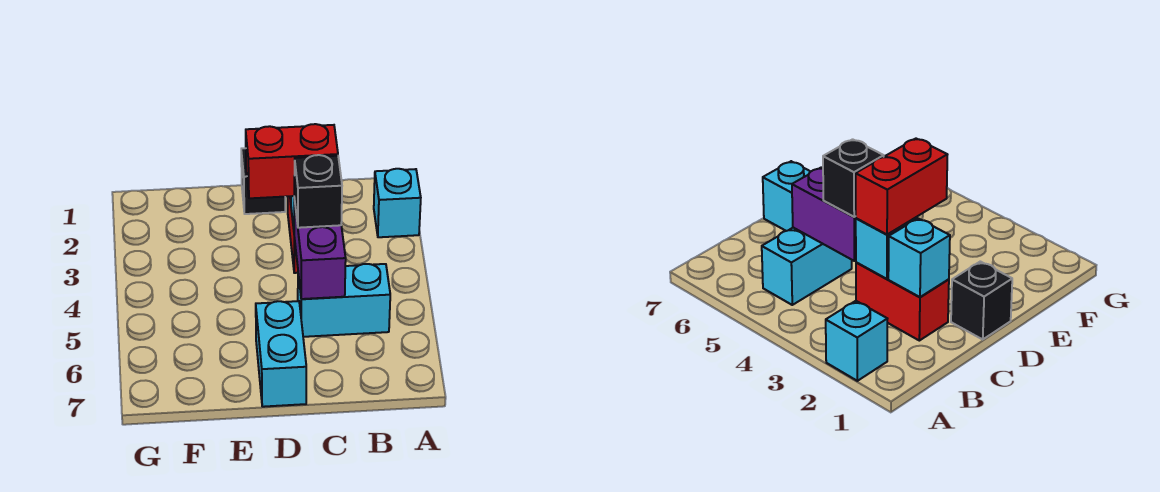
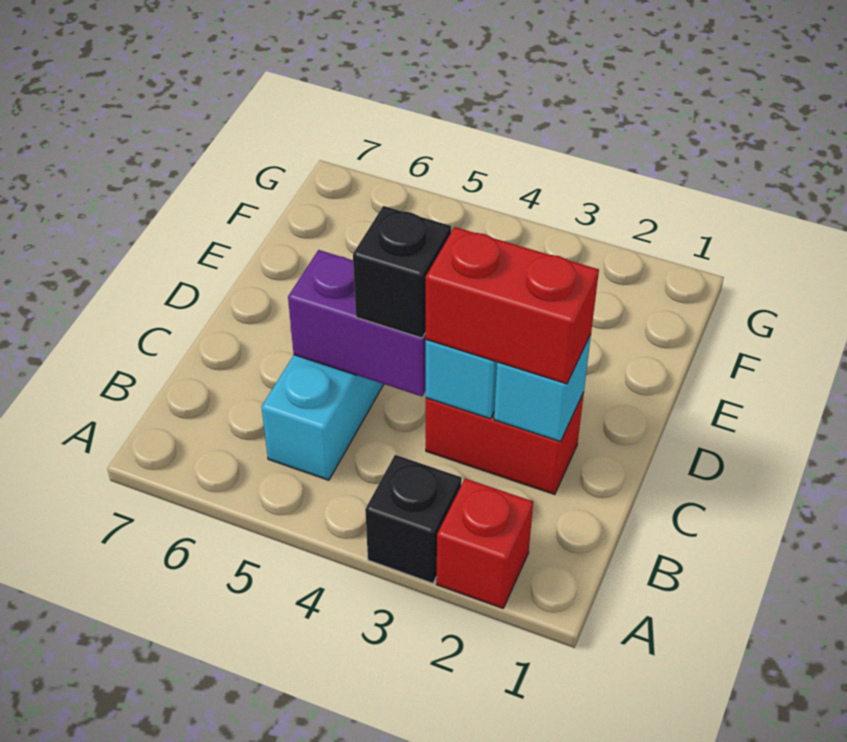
cyan brick A2 level 1 -> red brick A2 level 1
red brick C3:D3 level 3 -> red brick C2:C3 level 3
black brick D1 level 1 -> black brick A3 level 1
cyan brick D6:D7 level 1 -> none

